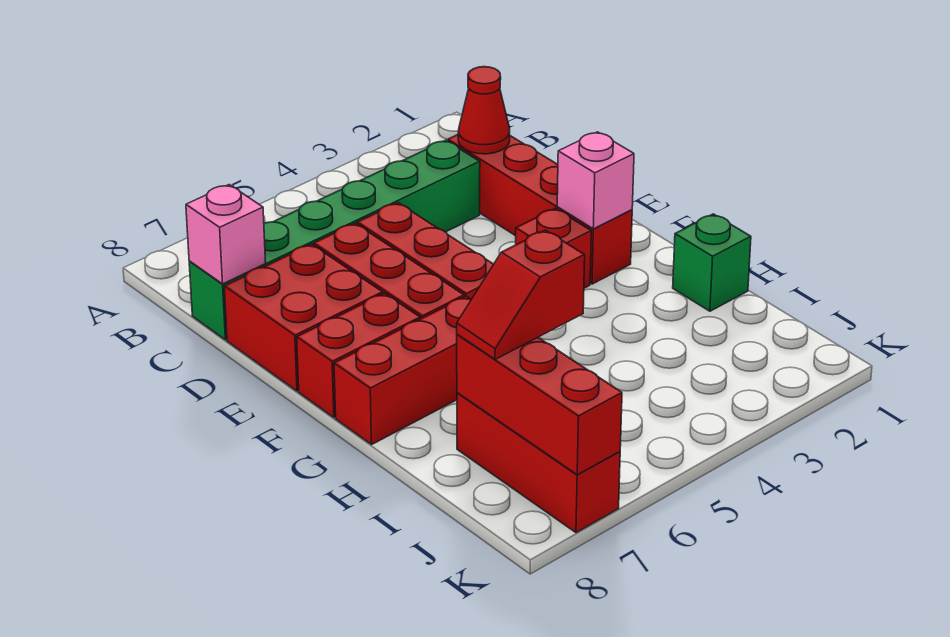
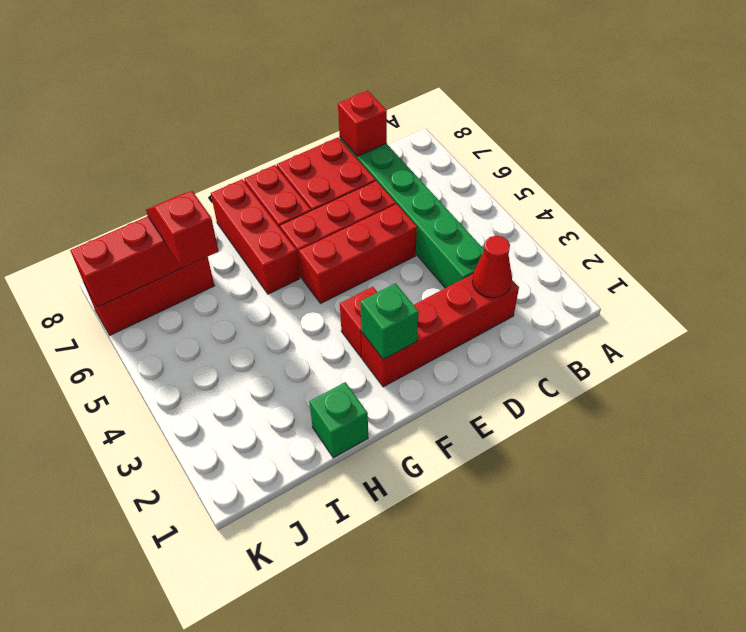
pink brick C8 level 2 -> red brick C8 level 2
pink brick F2 level 2 -> green brick F2 level 2

